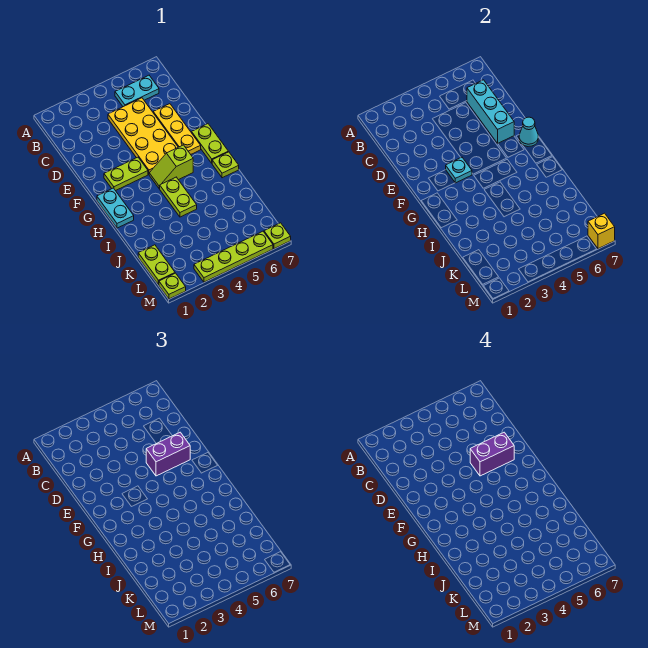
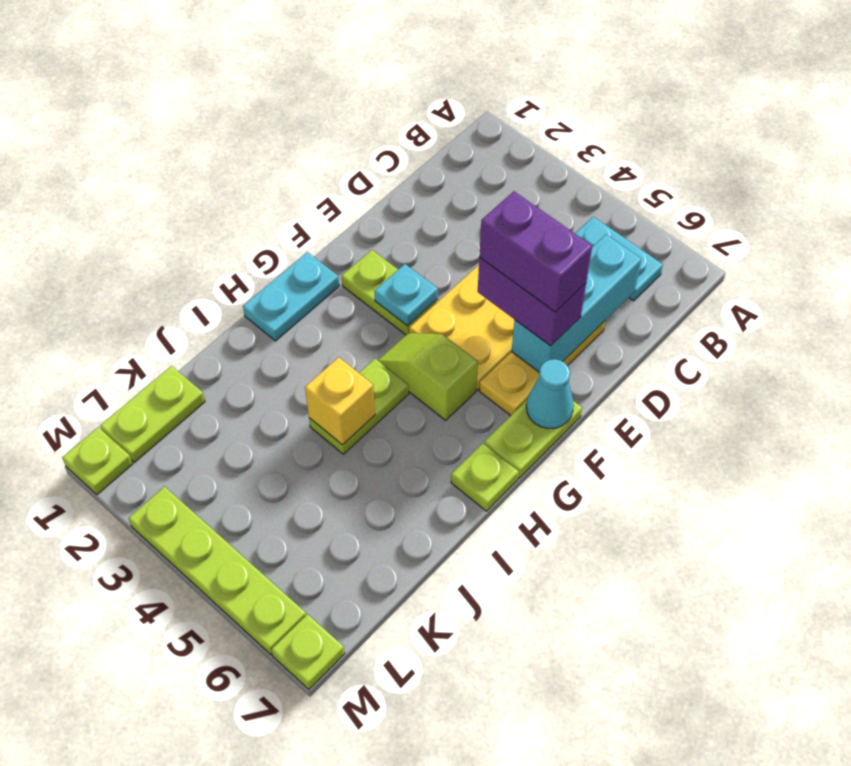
yellow brick M7 level 2 -> yellow brick I4 level 2

